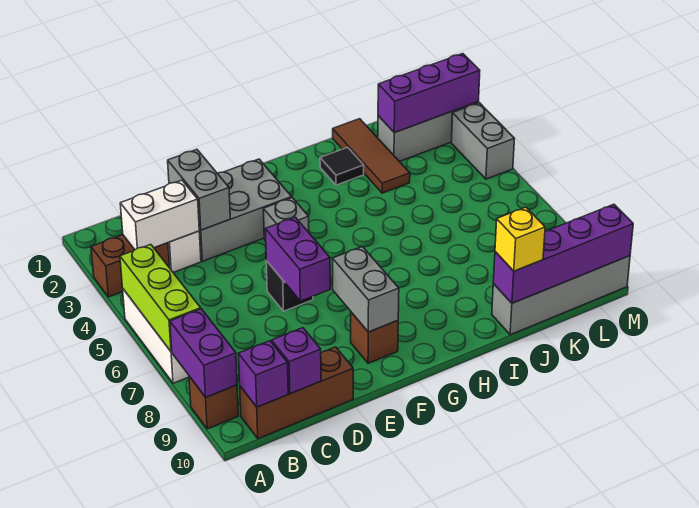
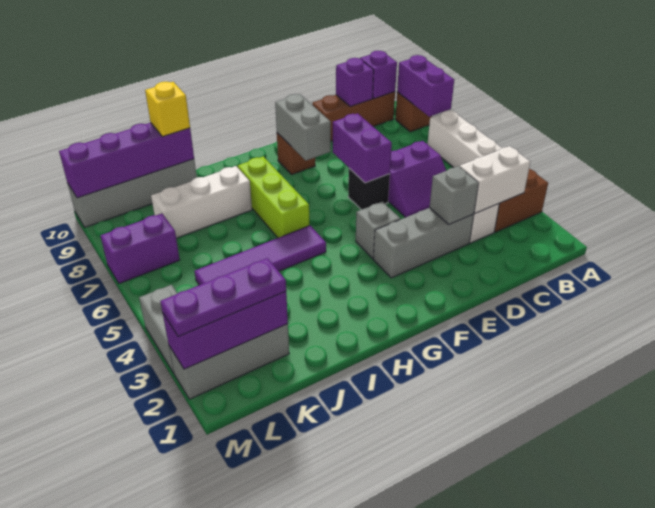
lime brick A5:A7 level 2 -> lime brick H6:H8 level 1
none -> purple slope C5:D6 level 1 top 6
grey brick D2:F3 level 1 -> grey brick D3:F3 level 1
grey brick D2:D3 level 2 -> grey brick D3 level 2
none -> purple tile H5:K5 level 1
black tile I2 level 1 -> none
none -> white brick I8:K8 level 1
brown tile J1:J3 level 1 -> none
none -> purple plate K2:M2 level 3
none -> purple brick L7:M7 level 1

